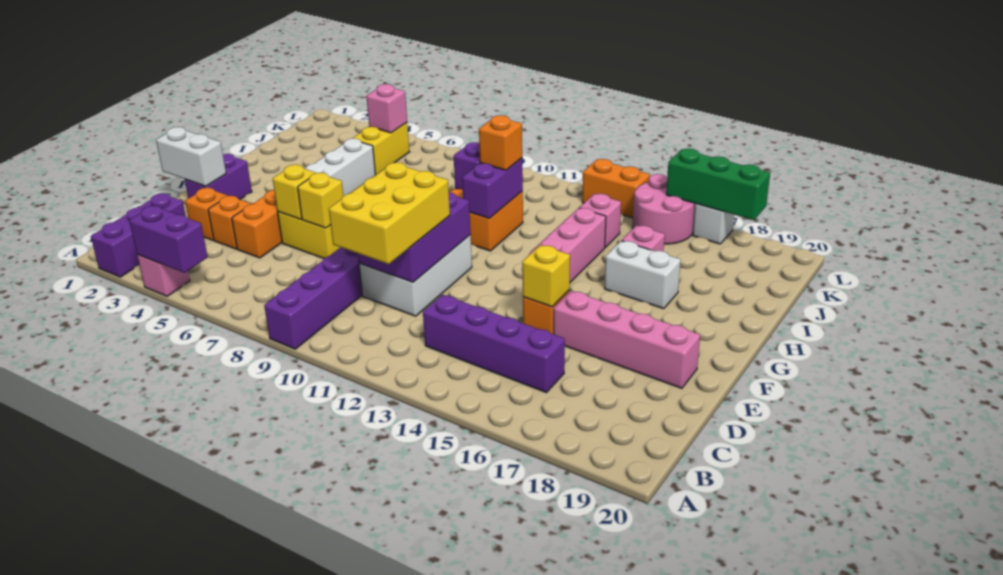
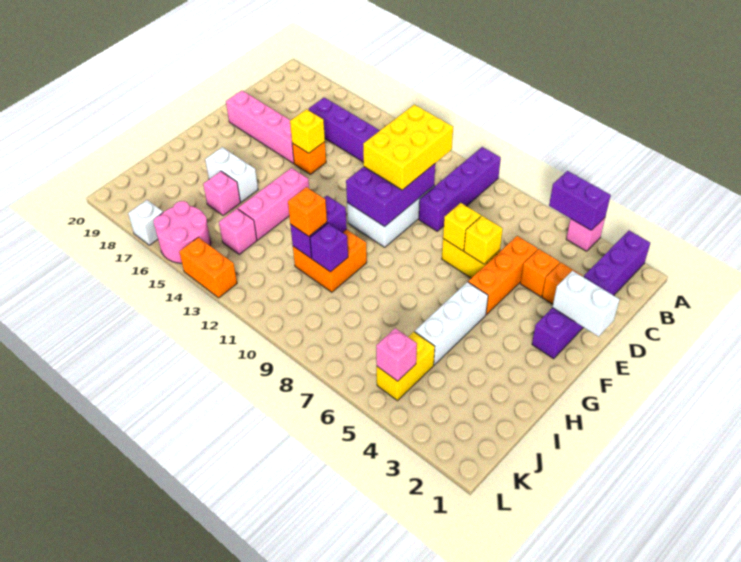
green brick L16:L18 level 2 -> none

